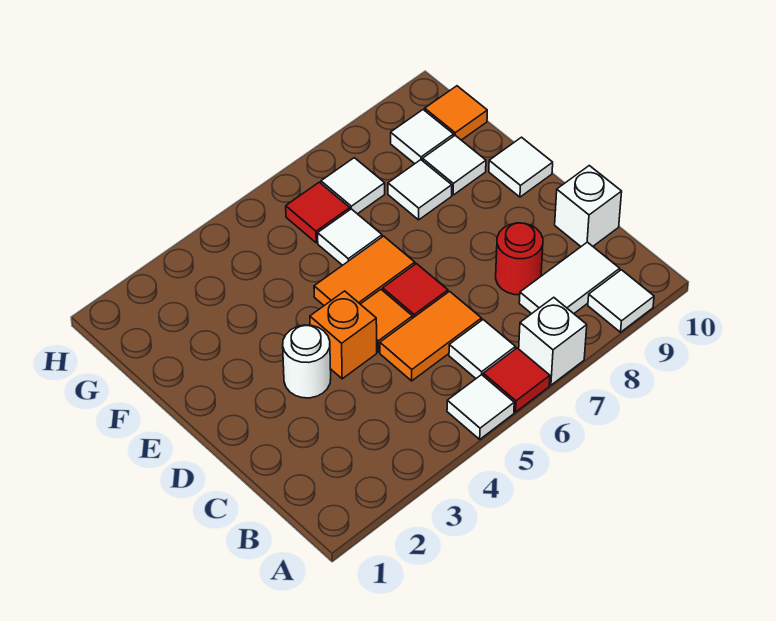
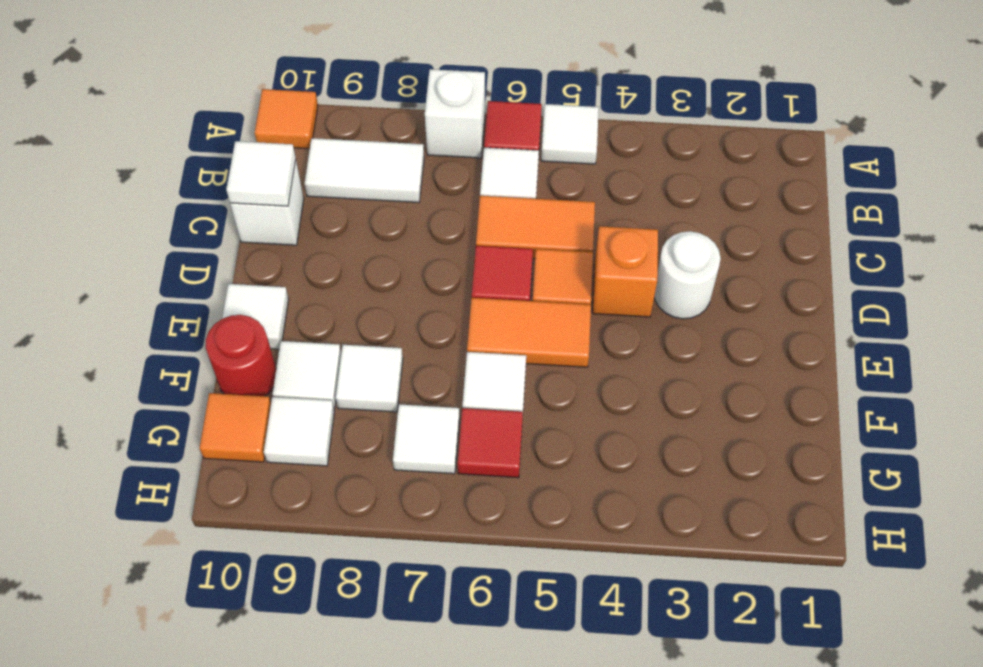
white tile A9 level 1 -> white tile C10 level 2
none -> orange tile A10 level 1
red round brick C8 level 1 -> red round brick F10 level 1

